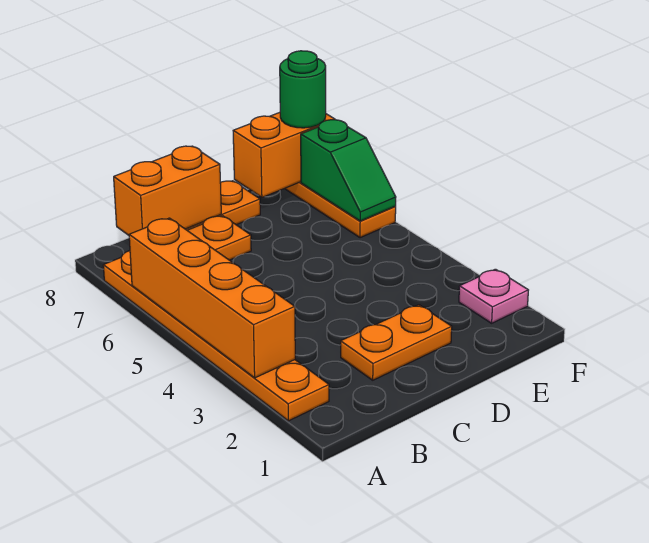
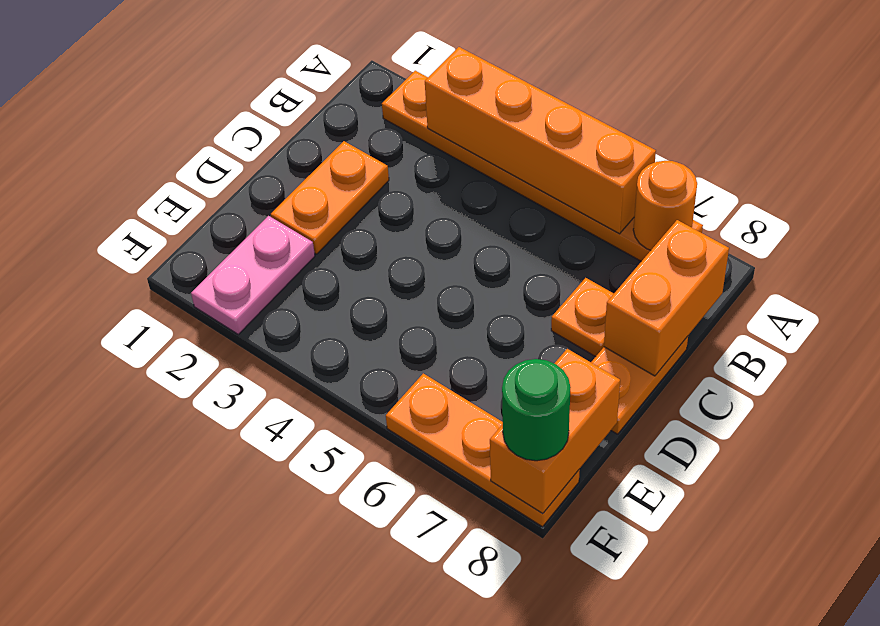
none -> orange round brick A7 level 2
pink plate F2 level 1 -> pink plate E2:F2 level 1
green slope F6:F7 level 2 top 7 -> none

